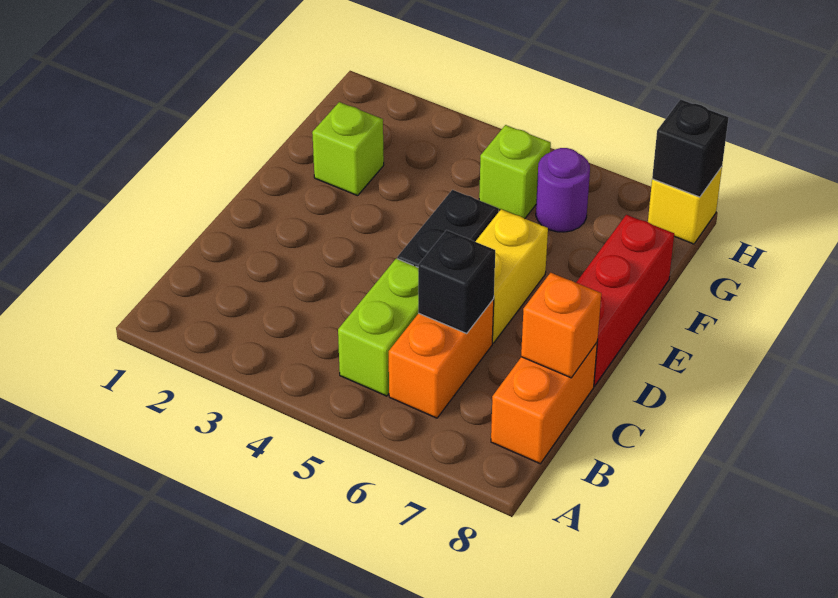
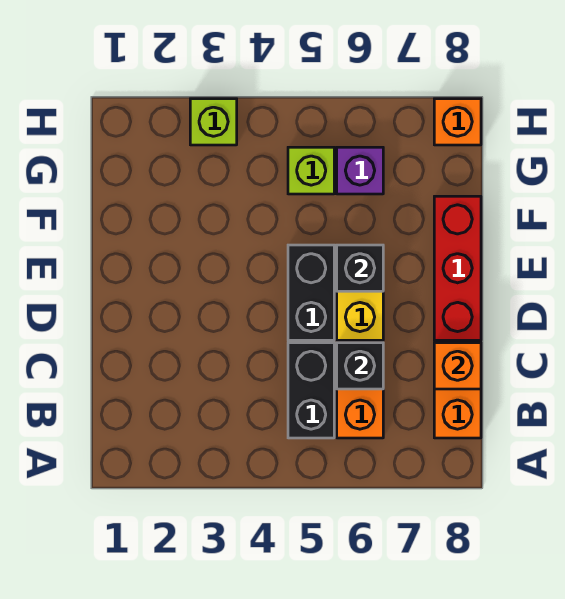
lime brick B5:C5 level 1 -> black brick B5:C5 level 1
lime brick F2 level 1 -> lime brick H3 level 1
purple round brick G6 level 1 -> purple brick G6 level 1
yellow brick H8 level 1 -> orange brick H8 level 1
black brick H8 level 2 -> black brick E6 level 2

